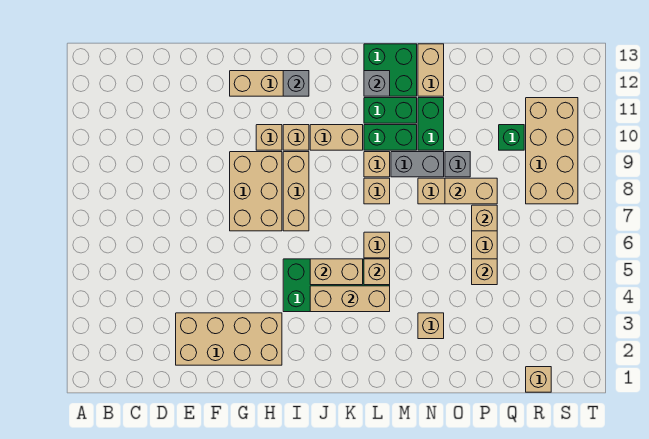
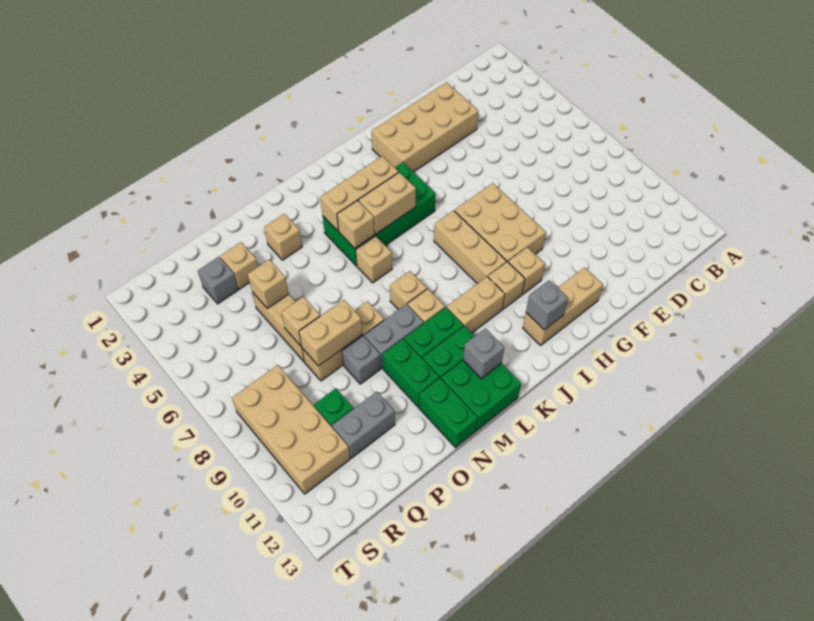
tan brick N12:N13 level 1 -> green brick N12:N13 level 1
none -> grey brick P11:Q11 level 1
none -> grey brick Q3 level 1
tan brick R1 level 1 -> tan brick P3 level 1

